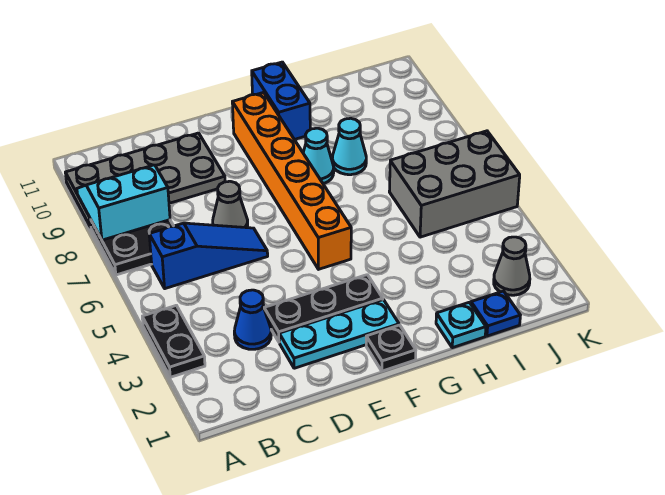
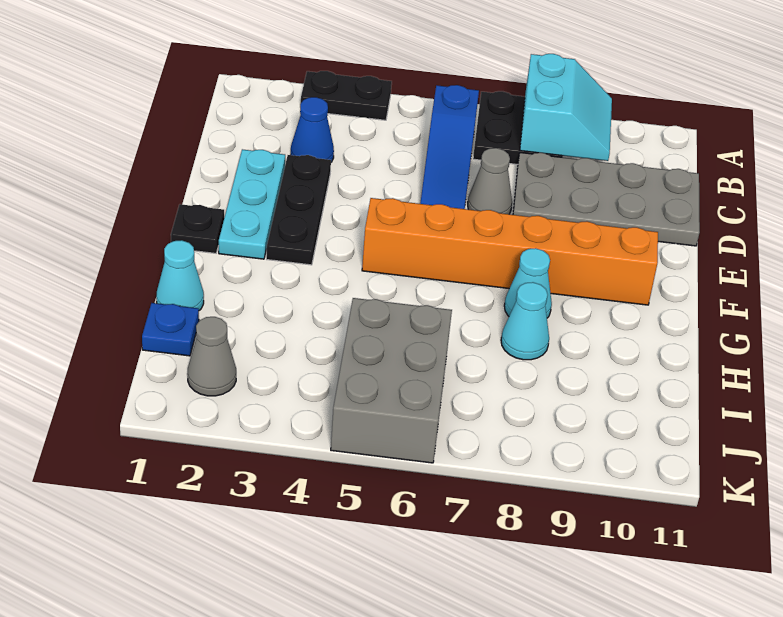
grey plate A9:D10 level 1 -> grey plate C8:D11 level 1
blue brick G10:G11 level 1 -> none
cyan plate H1 level 1 -> cyan cone H1 level 1

